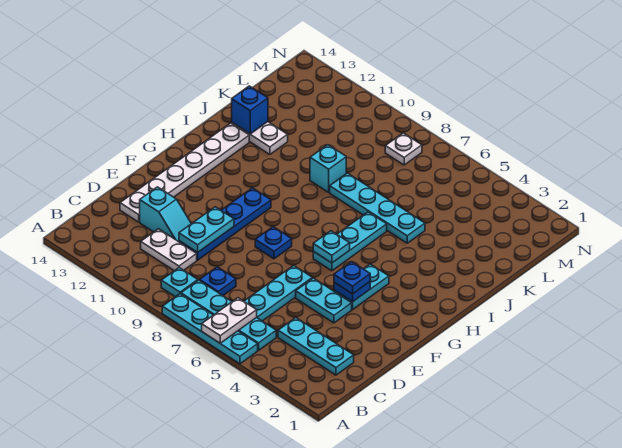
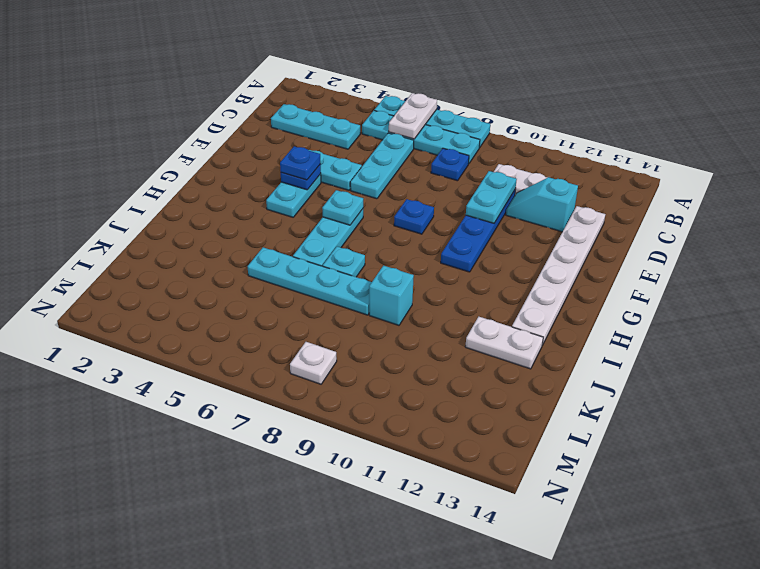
cyan plate B9 level 1 -> cyan plate I7 level 1
blue brick J13 level 2 -> none

